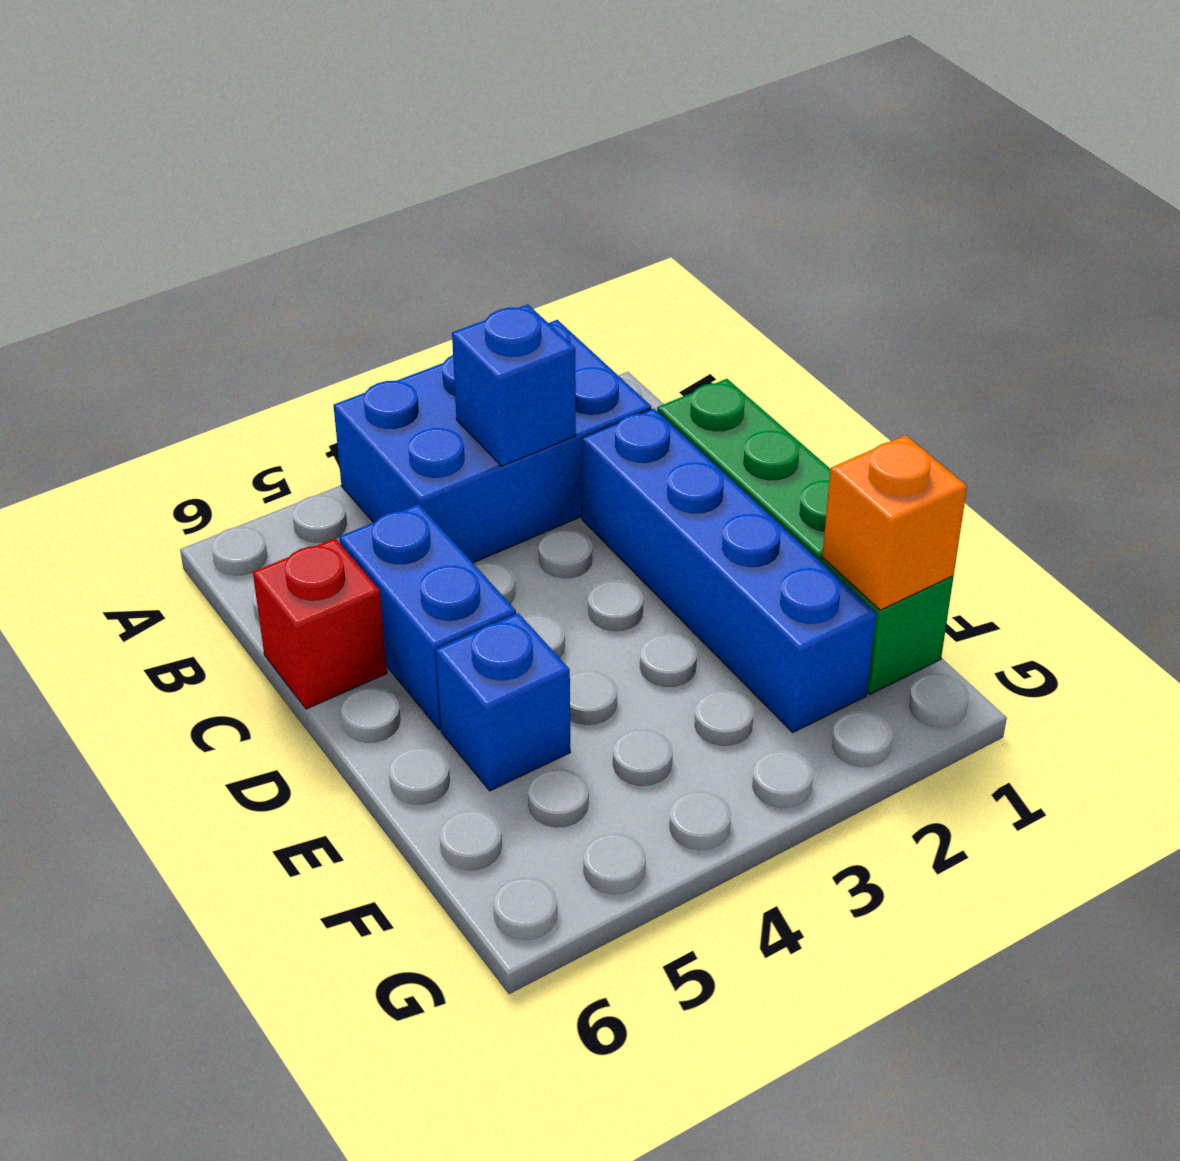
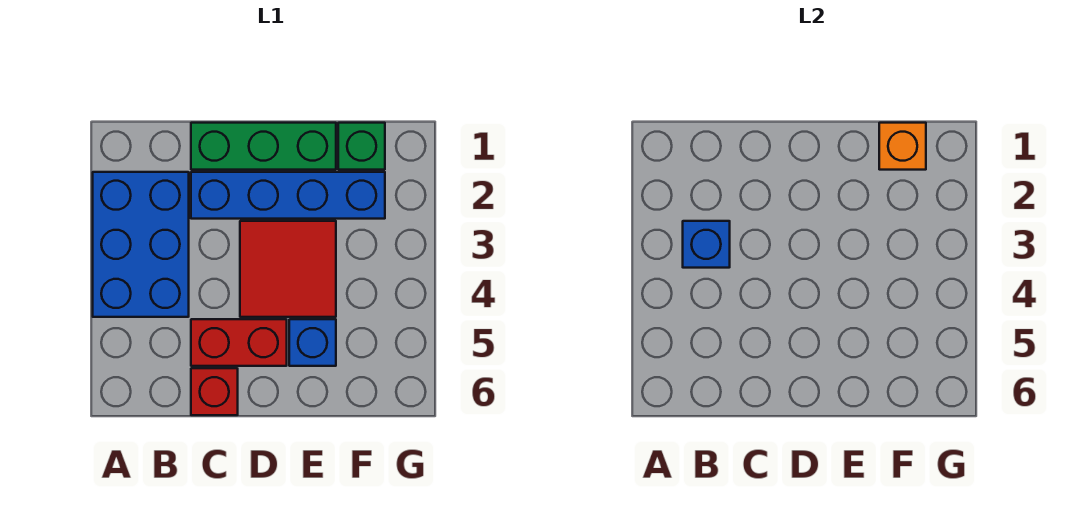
blue brick C5:D5 level 1 -> red brick C5:D5 level 1
none -> red tile D3:E4 level 1

